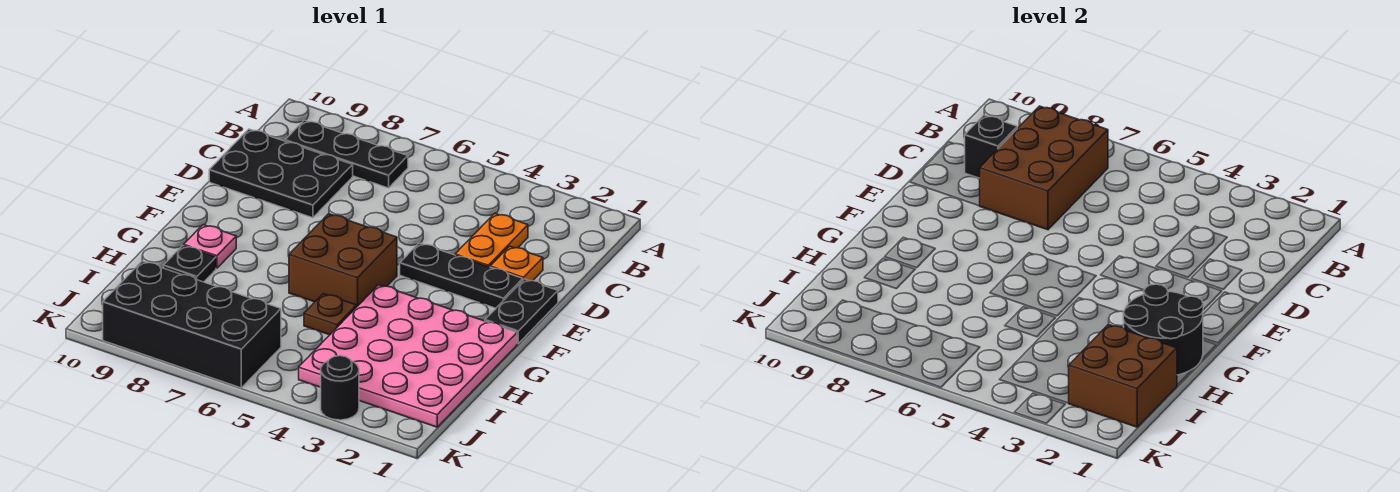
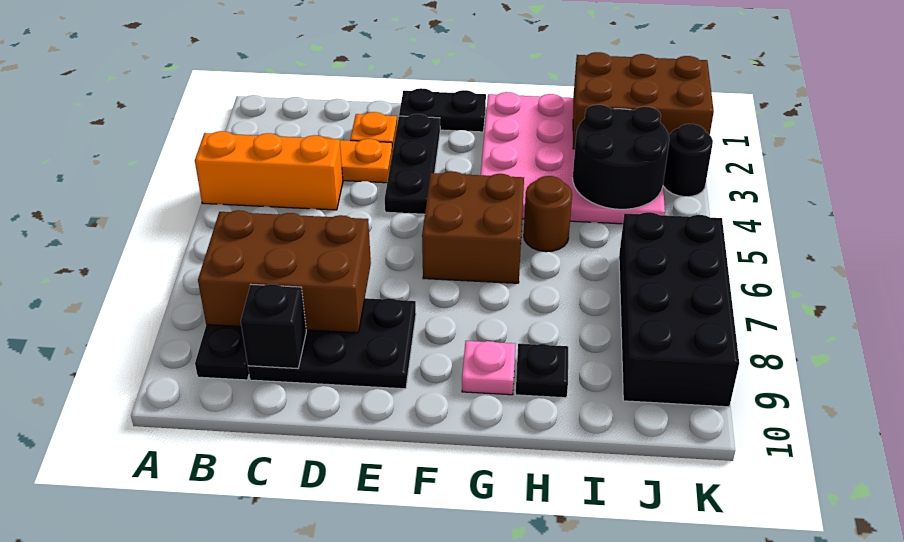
none -> orange brick A4:C4 level 1
black plate C8:D10 level 1 -> black plate C8:E9 level 1
black round brick G1:H2 level 2 -> black round brick I3:J4 level 2
brown plate H5 level 1 -> brown round brick H5 level 1
brown brick I1:J2 level 2 -> brown brick I1:K2 level 2

